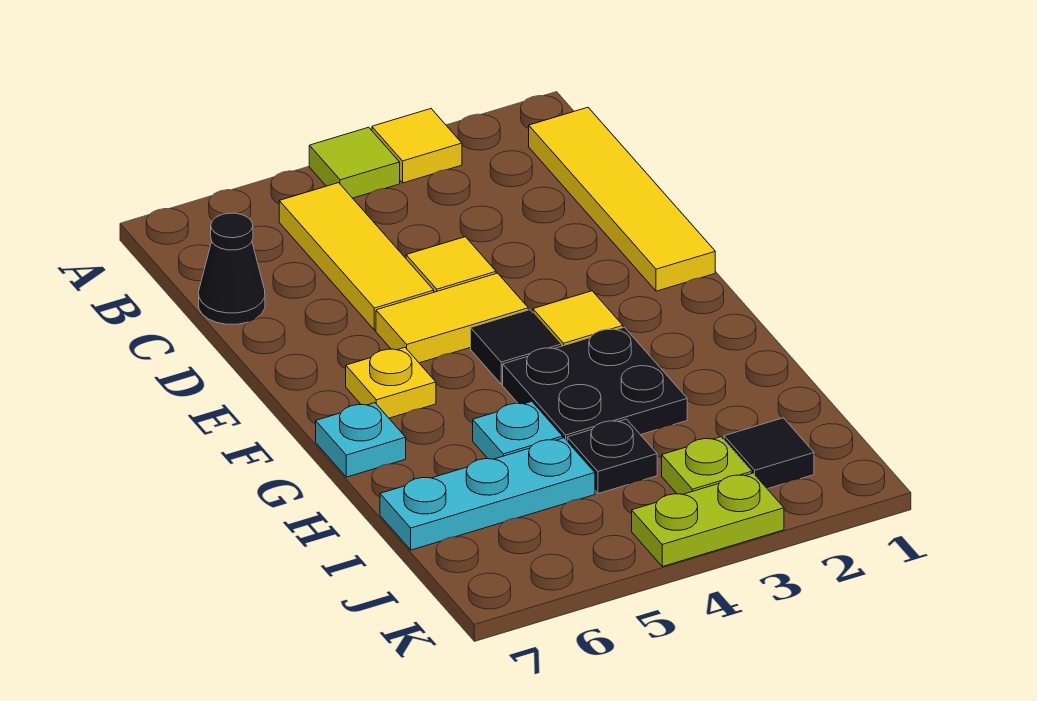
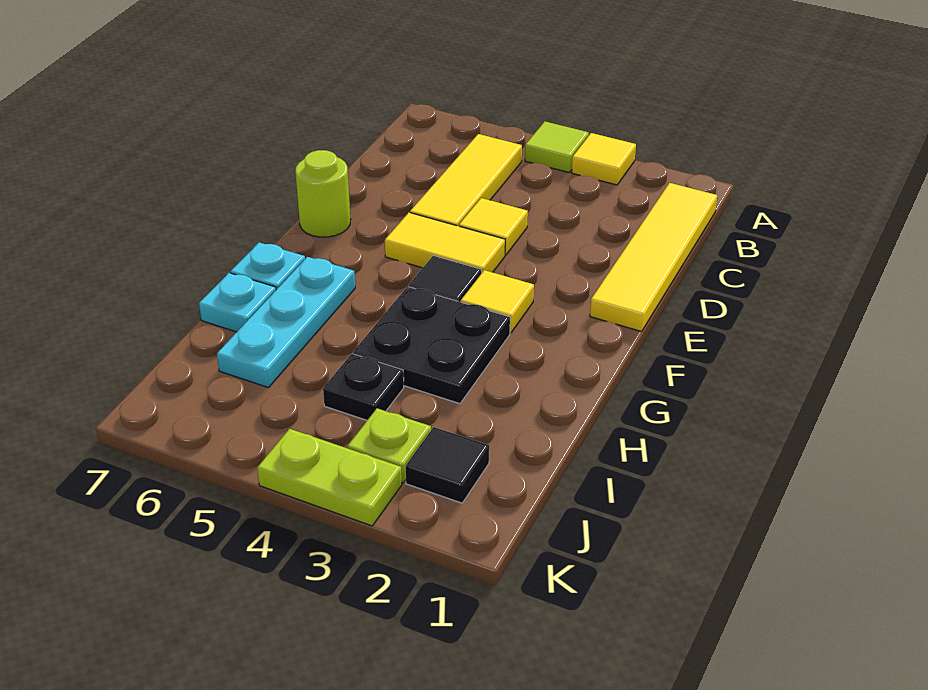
black cone C7 level 1 -> none
none -> lime round brick E7 level 1
yellow plate F6 level 1 -> none
cyan plate H5 level 1 -> cyan plate H7 level 1
cyan plate I5:I7 level 1 -> cyan plate G6:I6 level 1

